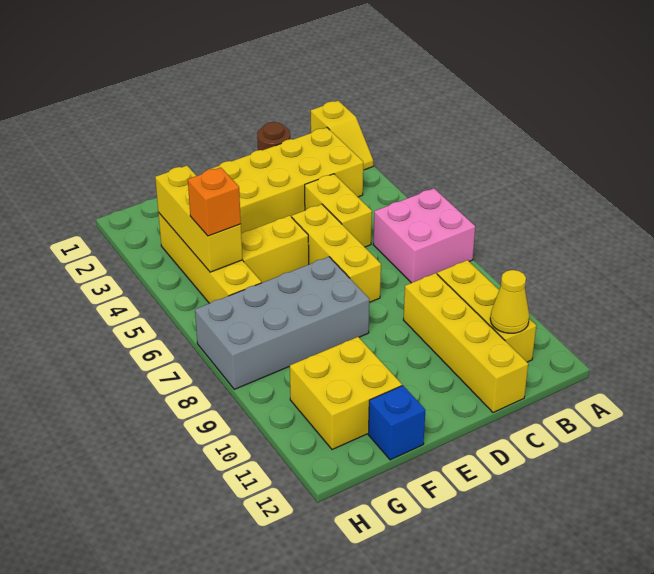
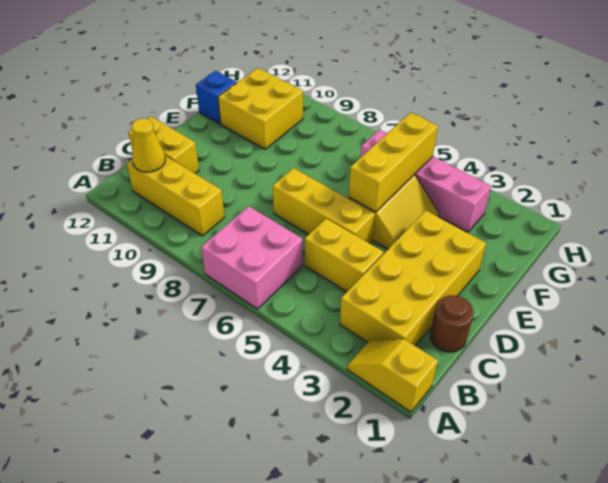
yellow brick C9:C12 level 1 -> yellow brick C11:C12 level 1
grey brick E7:H8 level 1 -> none
yellow brick G3:G6 level 1 -> pink brick G3:G6 level 1
yellow brick G3:G5 level 2 -> yellow brick E5:G5 level 2
orange brick G5 level 3 -> none

